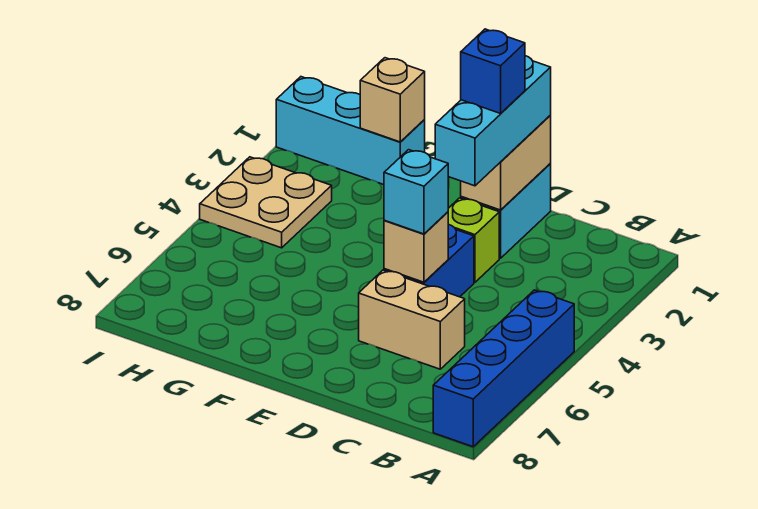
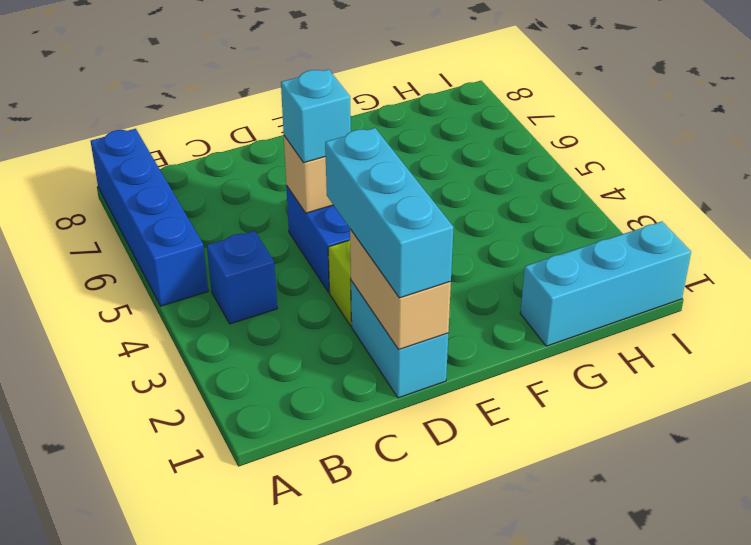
tan brick C6:D6 level 1 -> none
blue brick D2 level 4 -> blue brick B4 level 1
tan brick G1 level 2 -> none
tan plate H3:I4 level 1 -> none

